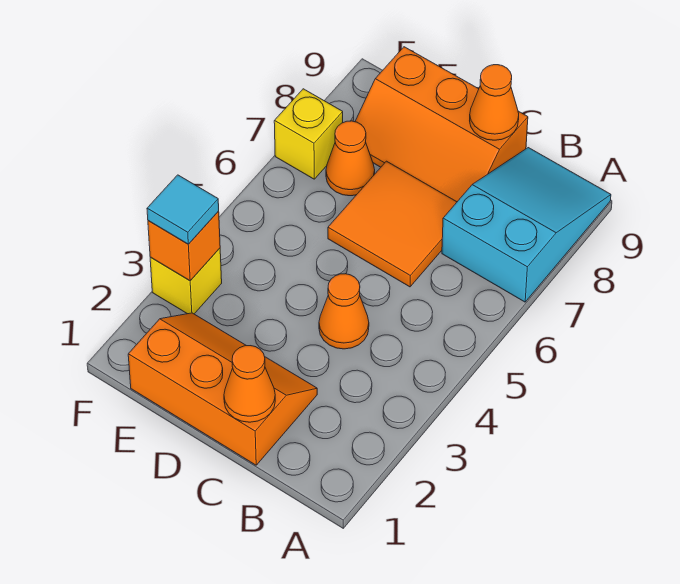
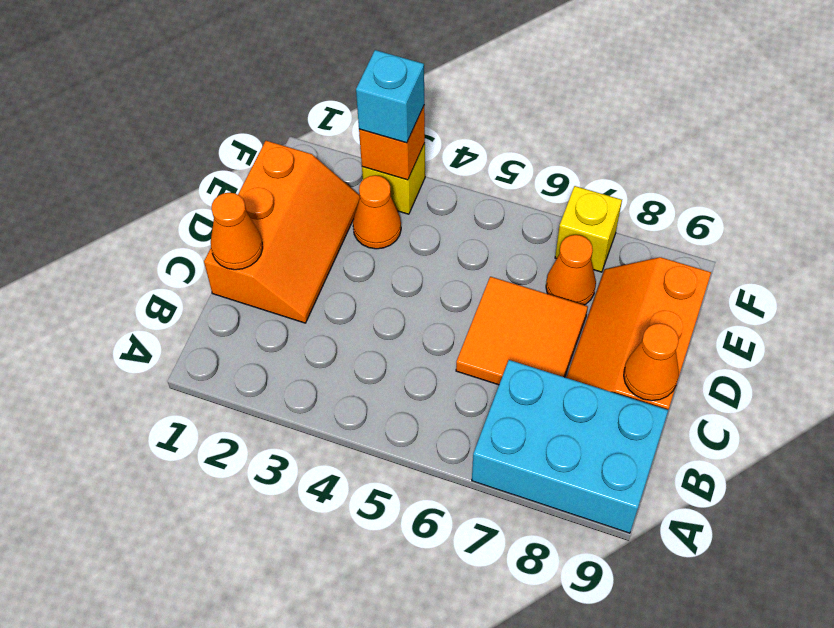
cyan slope A7:B9 level 1 top 7 -> cyan brick A7:B9 level 1
orange cone C4 level 1 -> orange cone E3 level 1
cyan tile F3 level 3 -> cyan brick F3 level 3

